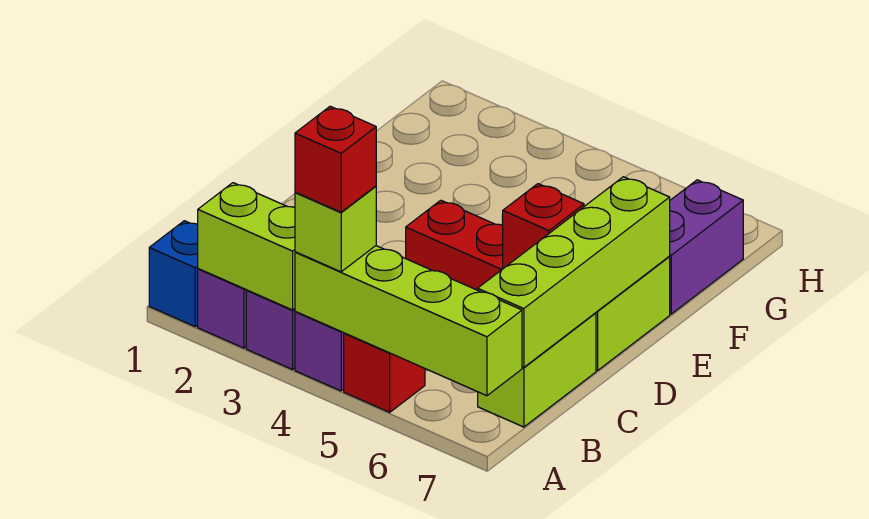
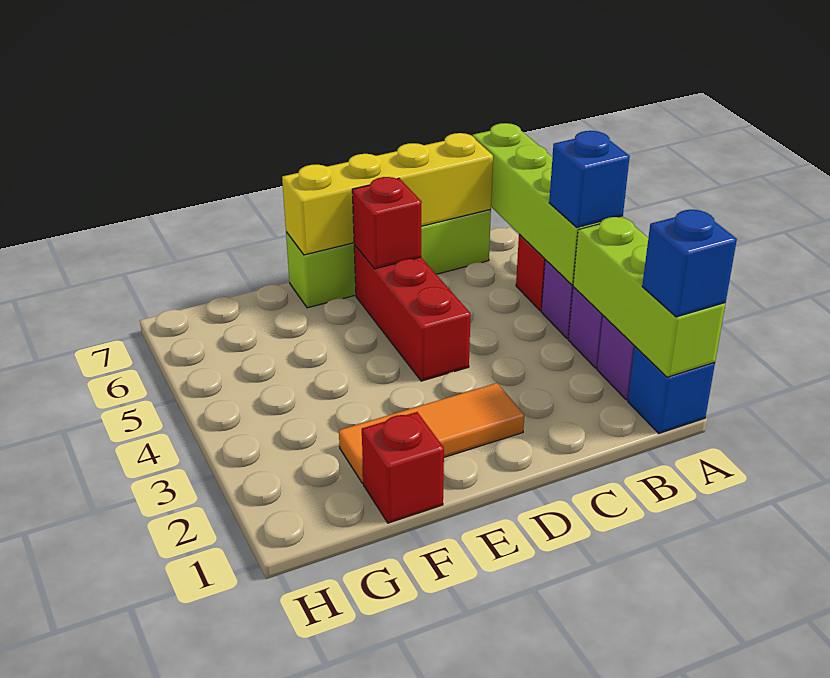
none -> blue brick A1 level 3
lime brick A2:A3 level 2 -> lime brick A1:A3 level 2
lime brick A4 level 3 -> blue brick A4 level 3
red brick A4 level 4 -> red brick F1 level 1
lime brick B7:E7 level 2 -> yellow brick B7:E7 level 2
none -> orange tile D2:F2 level 1
purple brick F7:G7 level 1 -> none

